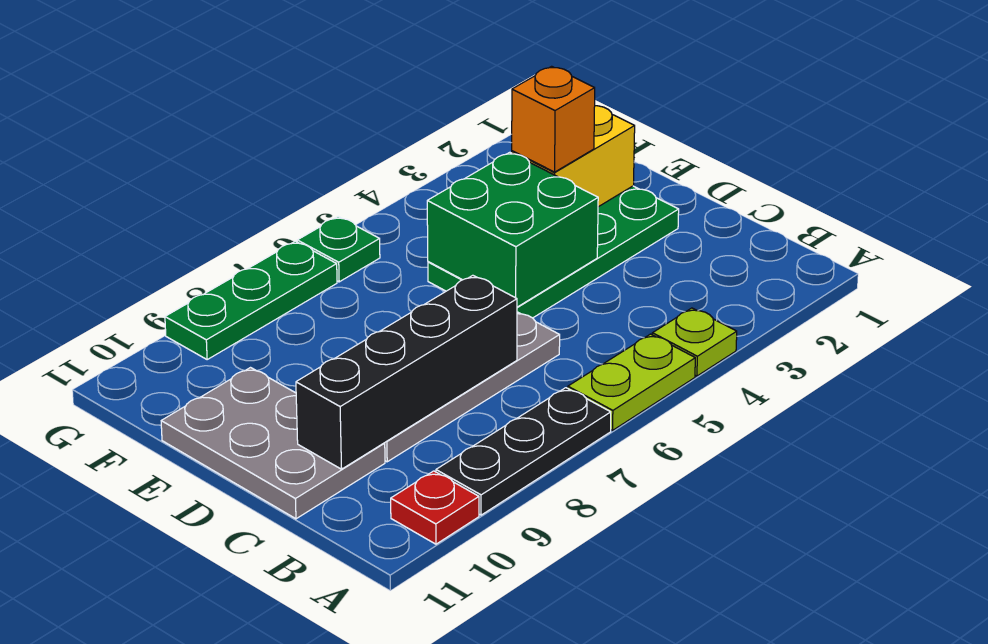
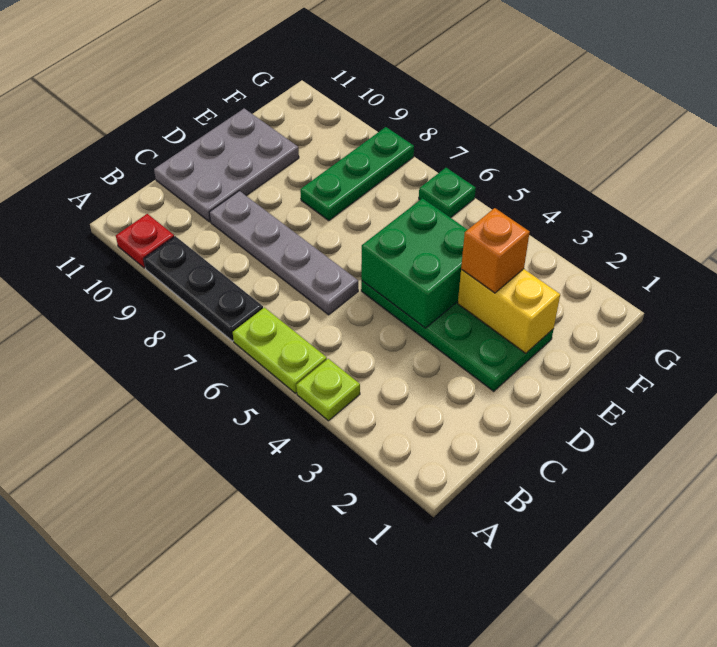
black brick C7:C10 level 2 -> none
green plate G7:G9 level 1 -> green plate E8:G8 level 1

